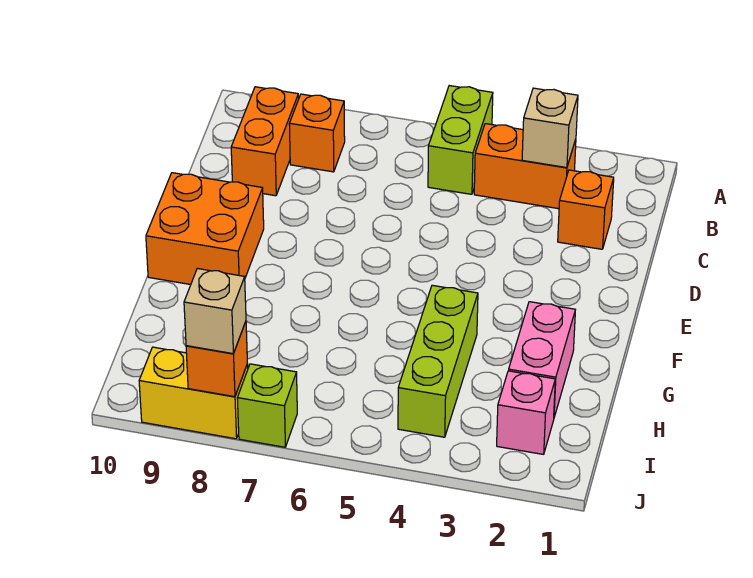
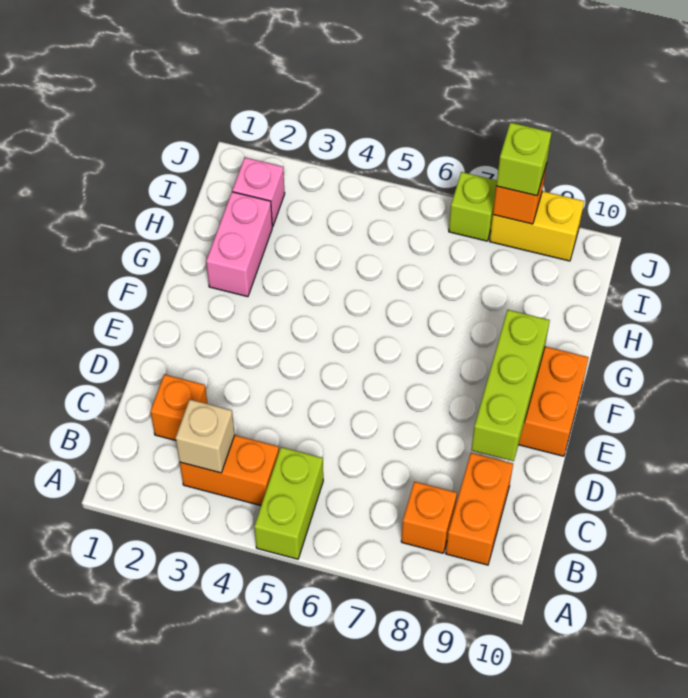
lime brick G4:I4 level 1 -> lime brick D9:F9 level 2
tan brick J8 level 3 -> lime brick J8 level 3

